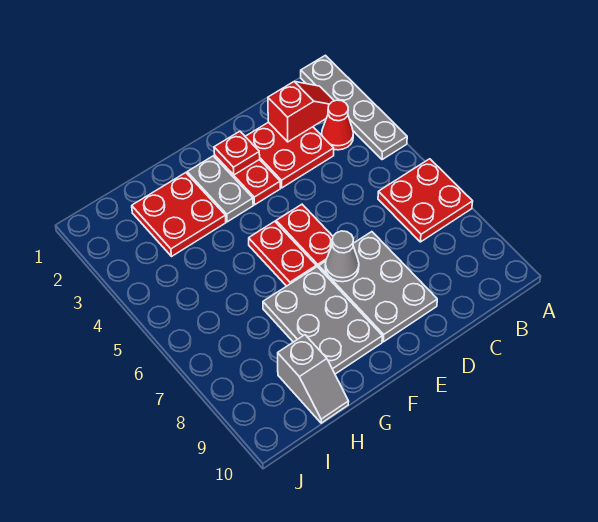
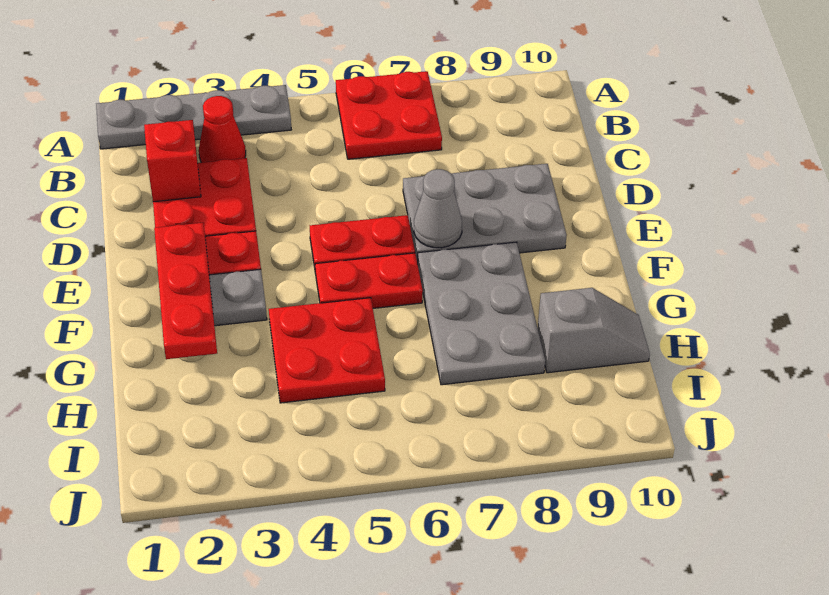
red plate E2 level 2 -> red plate E2:G2 level 2
grey plate F7:G9 level 1 -> grey plate F7:H8 level 1
red plate G2:H3 level 1 -> red plate G4:H5 level 1

